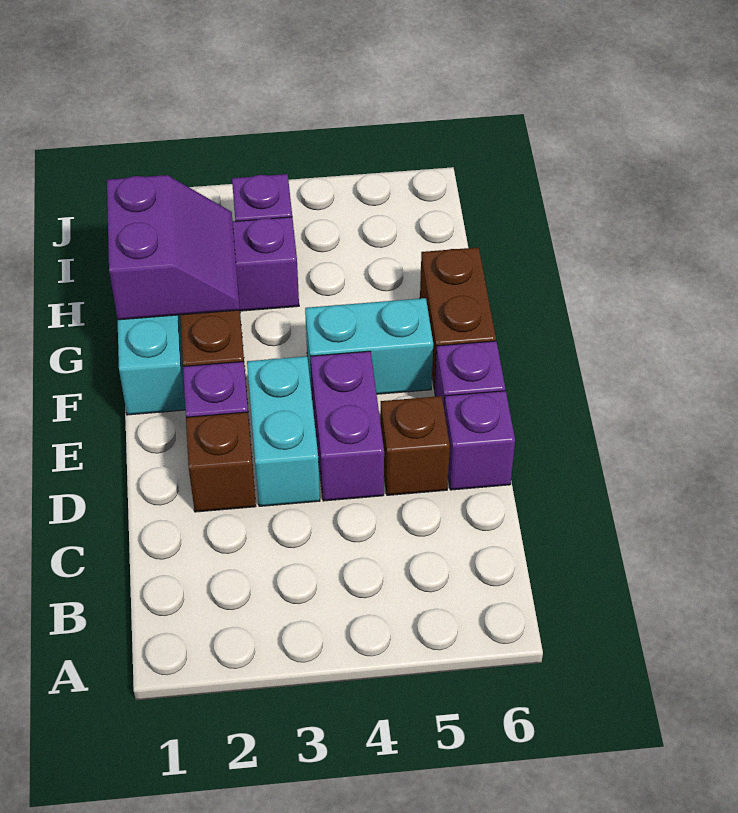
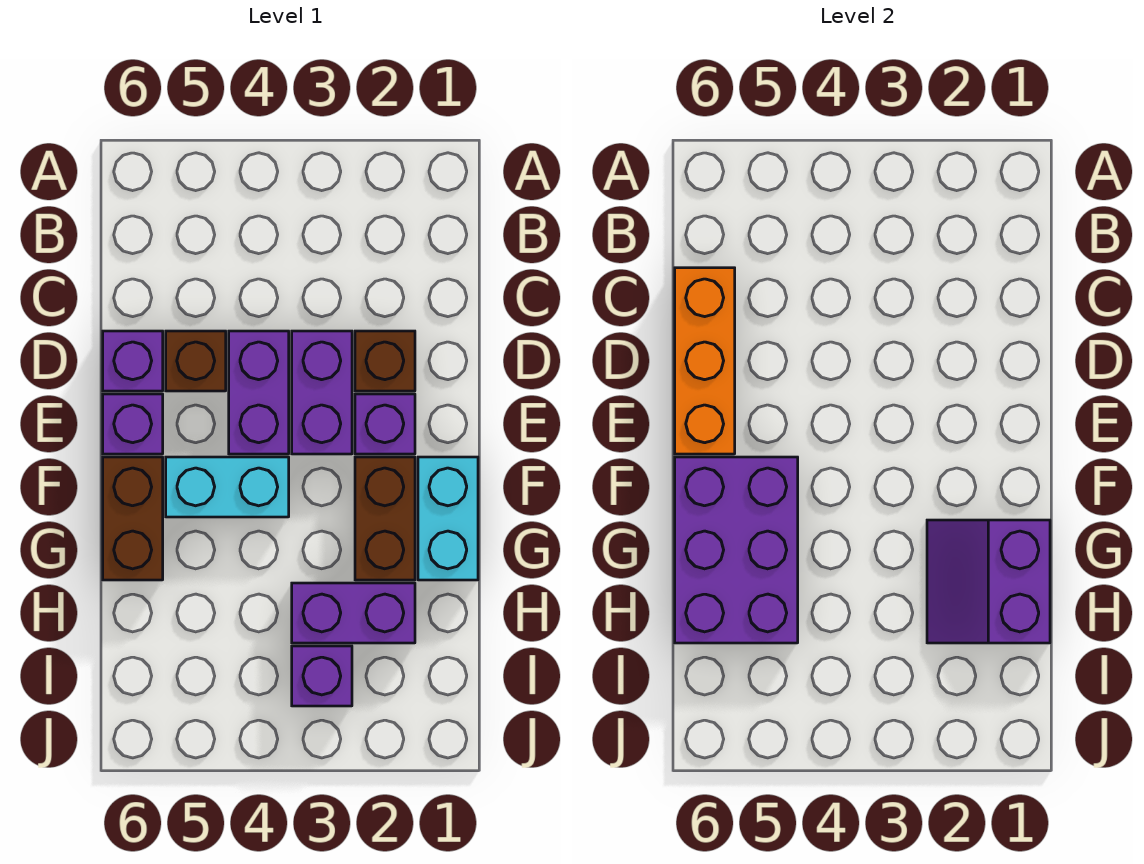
none -> orange brick C6:E6 level 2
cyan brick D3:E3 level 1 -> purple brick D3:E3 level 1
none -> purple brick F5:H6 level 2

